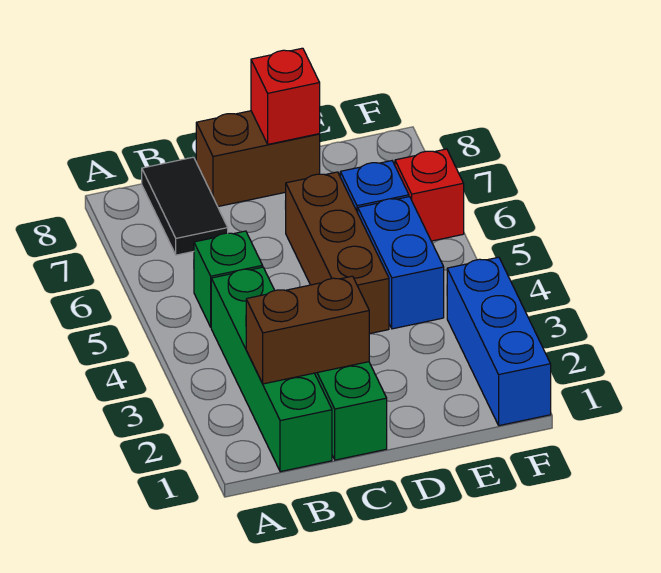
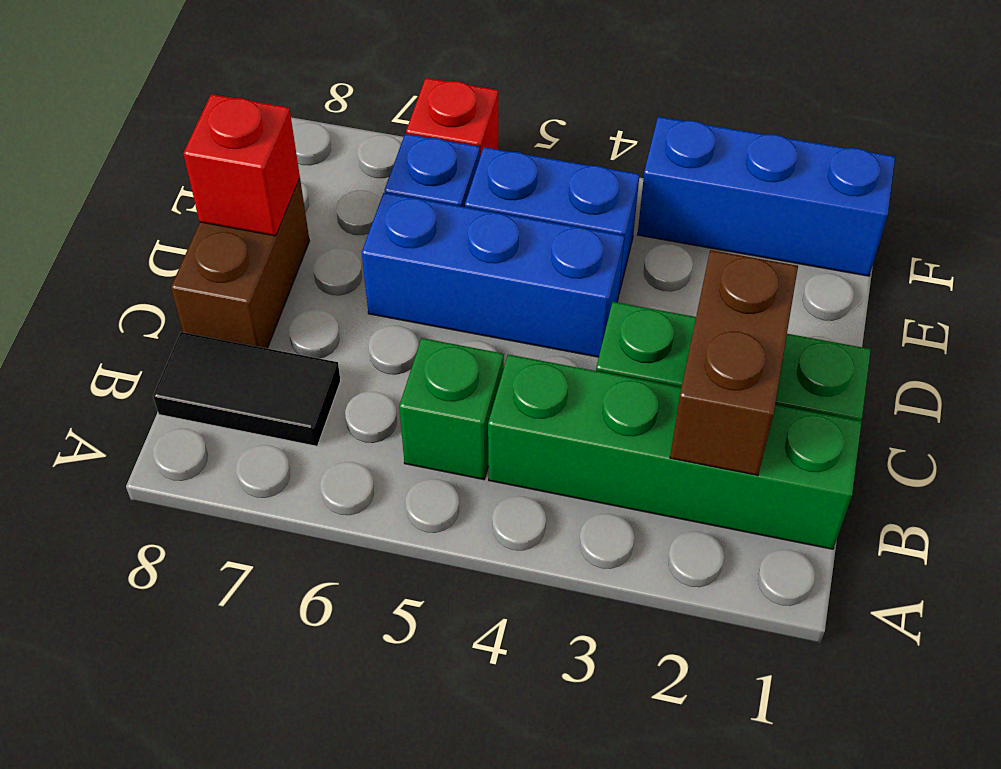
brown brick D4:D6 level 1 -> blue brick D4:D6 level 1

